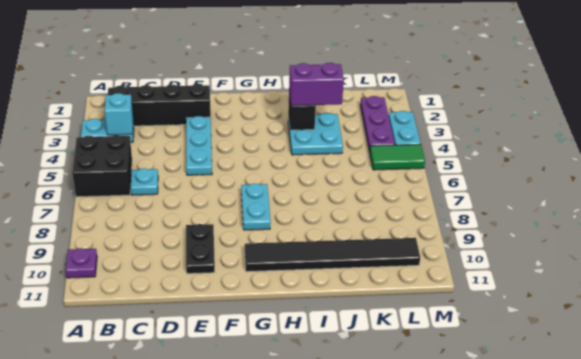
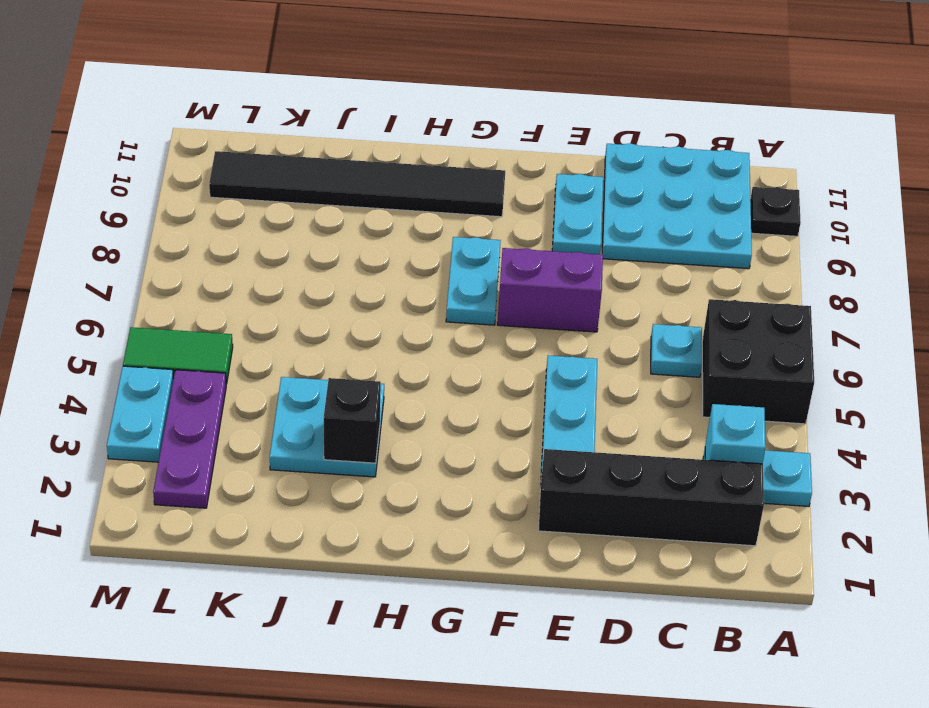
purple plate A10 level 1 -> black plate A10 level 1
none -> cyan plate B9:D11 level 1
black plate E9:E10 level 1 -> cyan plate E9:E10 level 1
purple brick I3:J3 level 3 -> purple brick E7:F7 level 1

